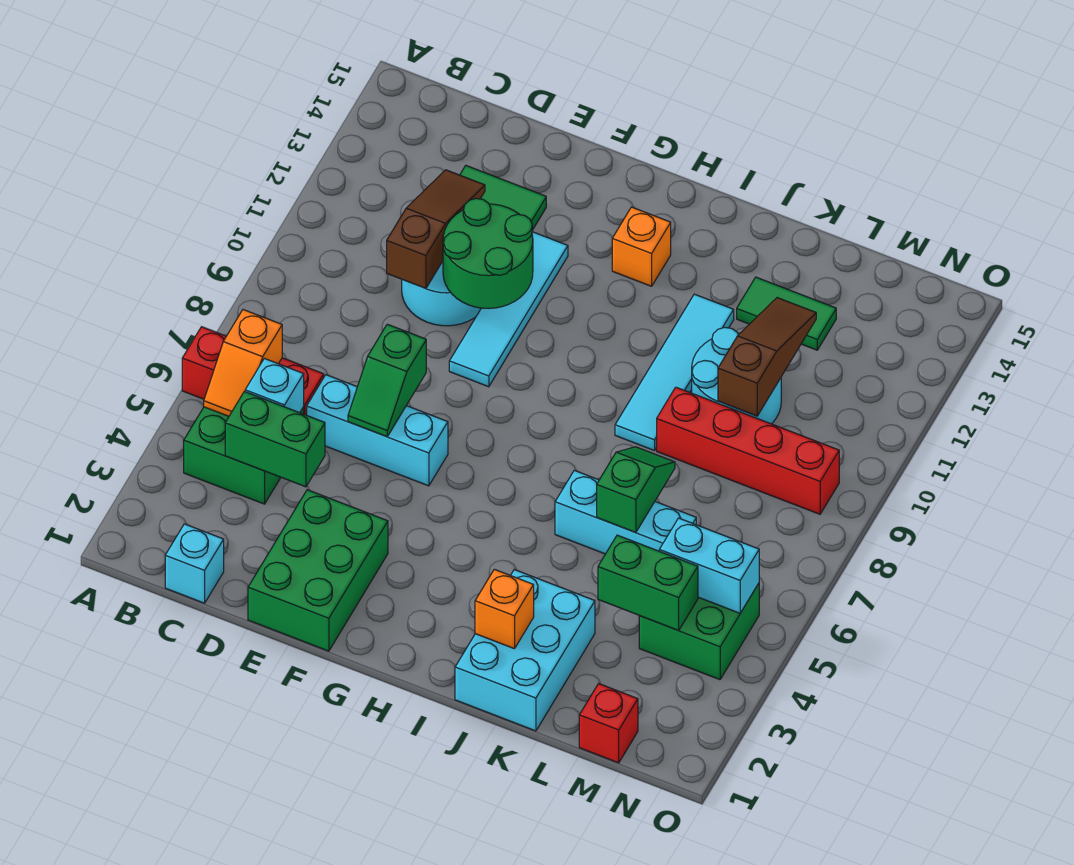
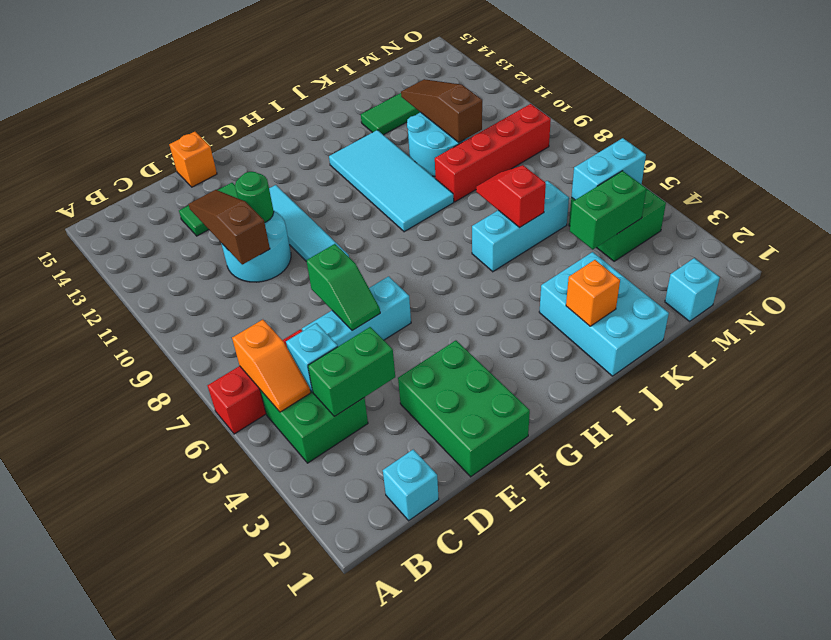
green round brick E10:F11 level 2 -> green round brick E11 level 2
orange brick H13 level 1 -> orange brick E15 level 1
cyan tile J9:J12 level 1 -> cyan tile I9:J12 level 1
green slope K6:K7 level 2 top 6 -> red slope K6:K7 level 2 top 6
red brick M1 level 1 -> cyan brick M1 level 1

